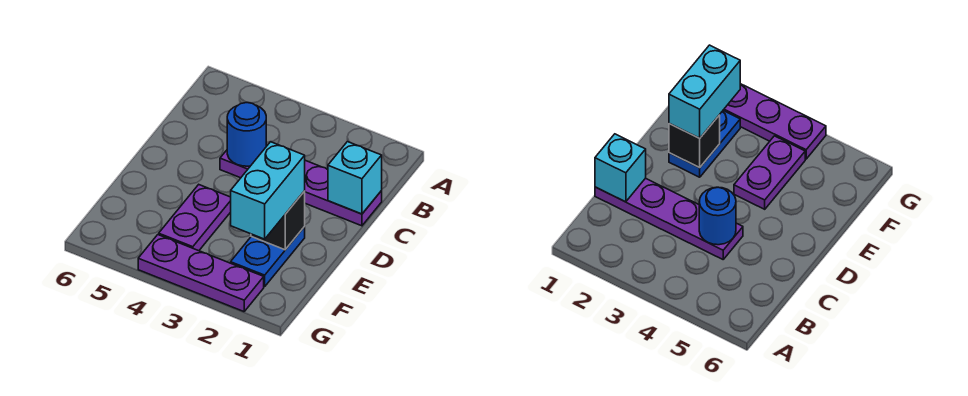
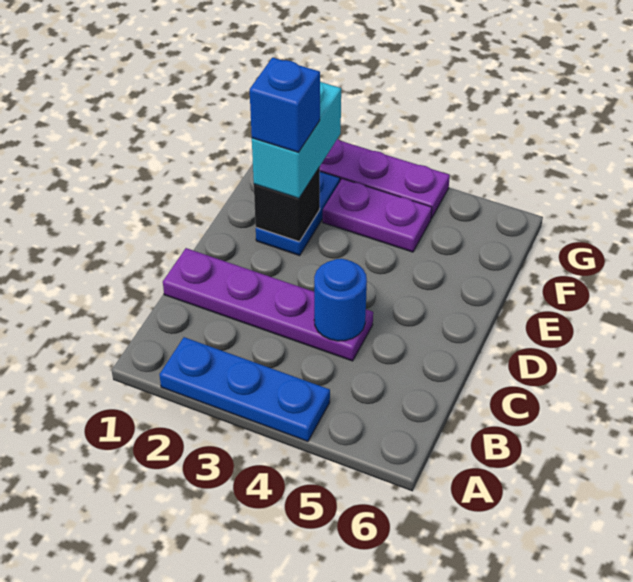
none -> blue plate A2:A4 level 1
cyan brick C1 level 2 -> none
none -> blue brick E2 level 4
purple plate E4:F4 level 1 -> purple plate F3:F4 level 1

